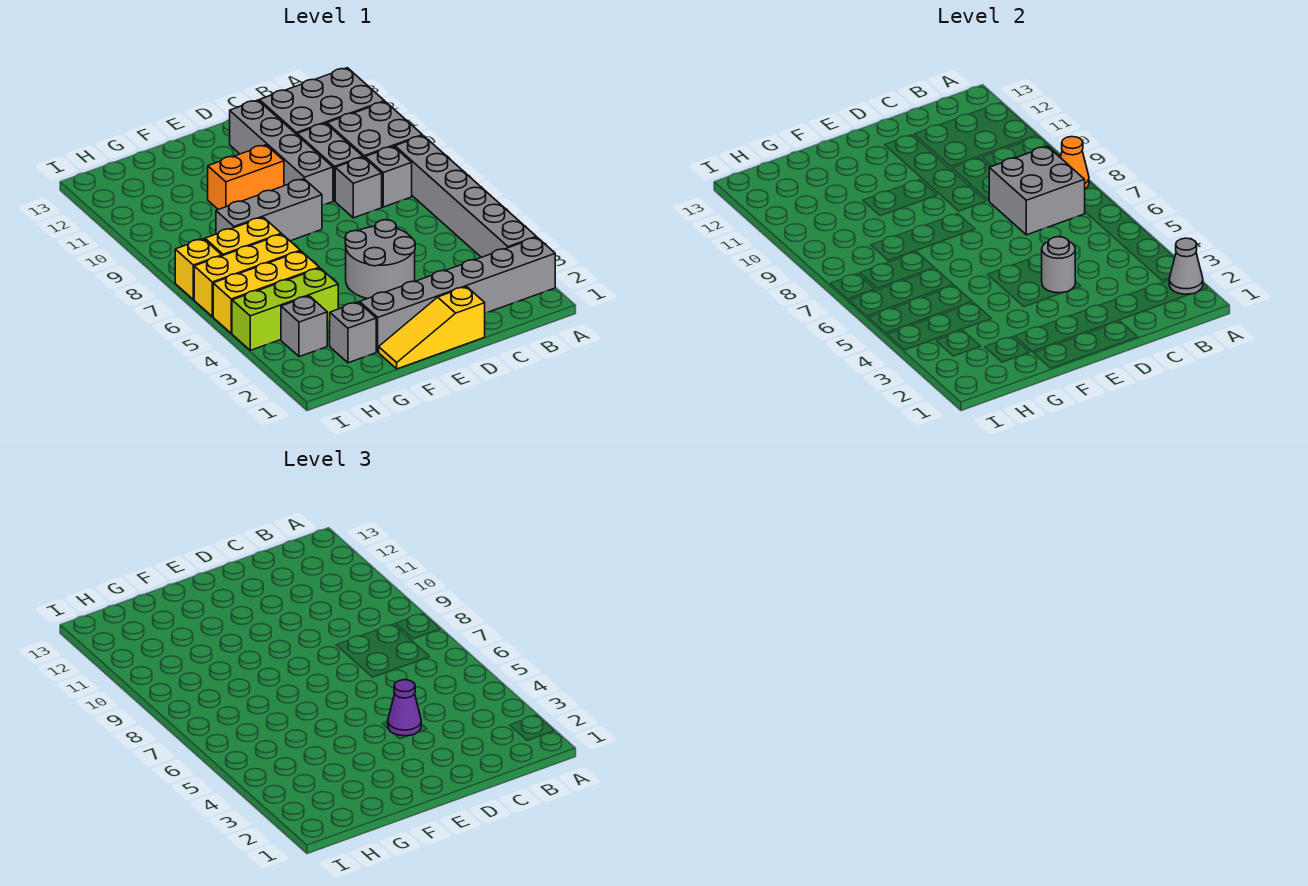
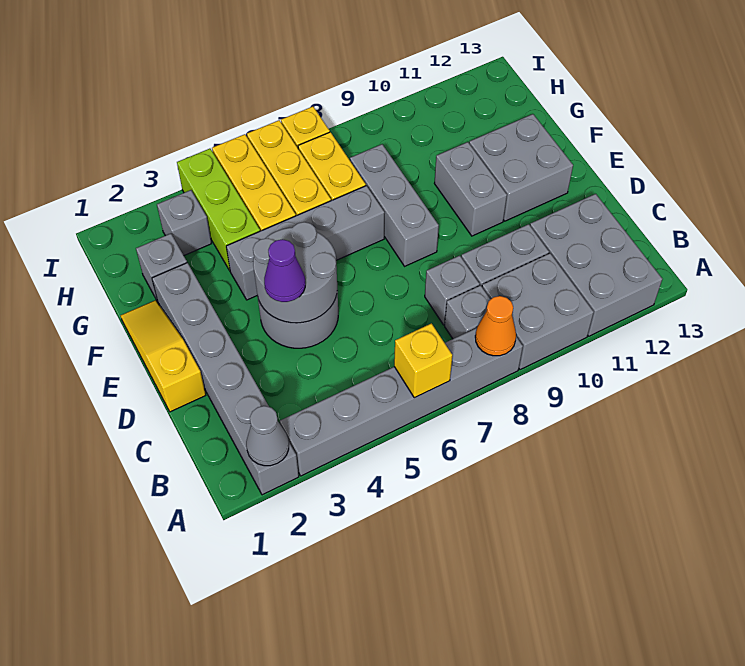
none -> yellow brick A6 level 2
grey brick B7:C8 level 2 -> grey brick E11:F12 level 1
grey round brick D4 level 2 -> grey round brick D4:E5 level 2
grey brick D9:D12 level 1 -> grey brick F4:F7 level 1
orange brick E10:F10 level 1 -> grey brick E10:F10 level 1

